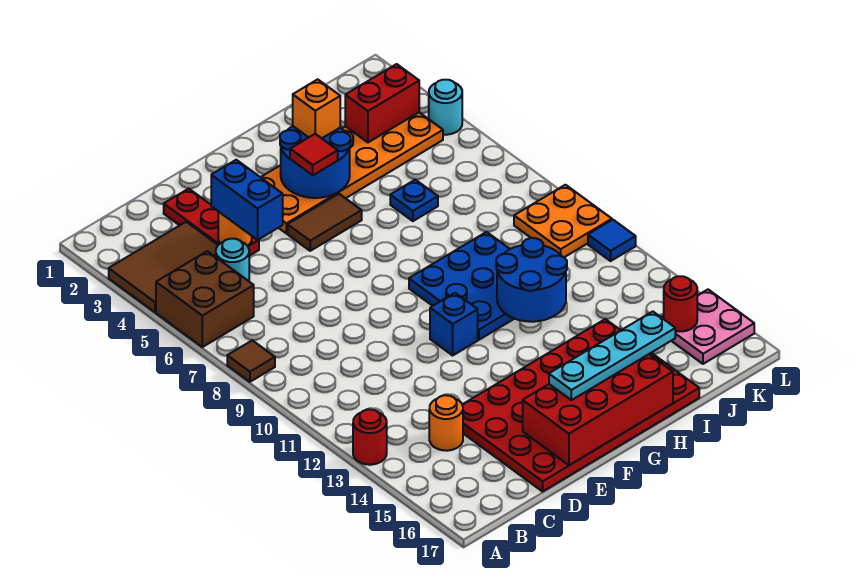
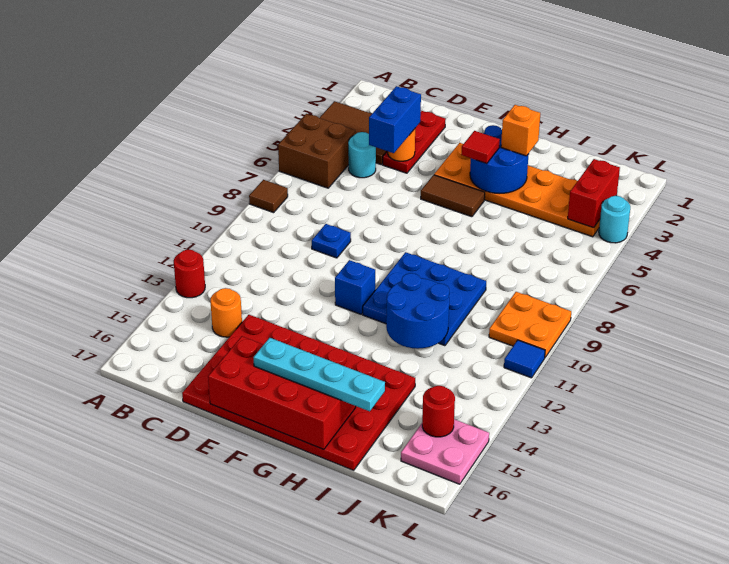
blue plate I6 level 1 -> blue plate D9 level 1
red brick J3:K3 level 2 -> red brick K3:K4 level 2

